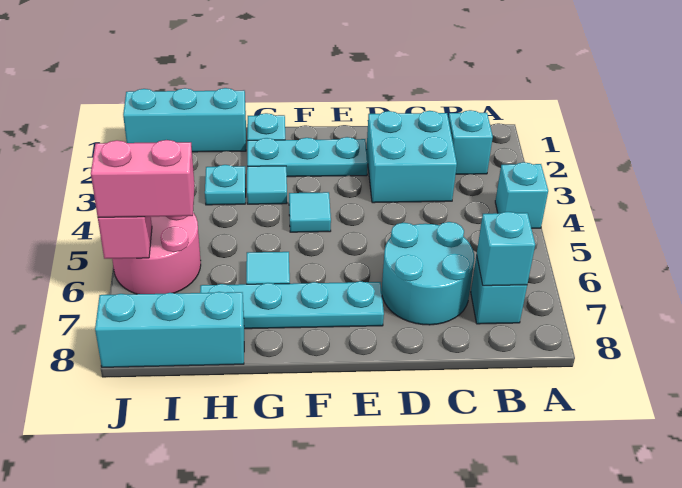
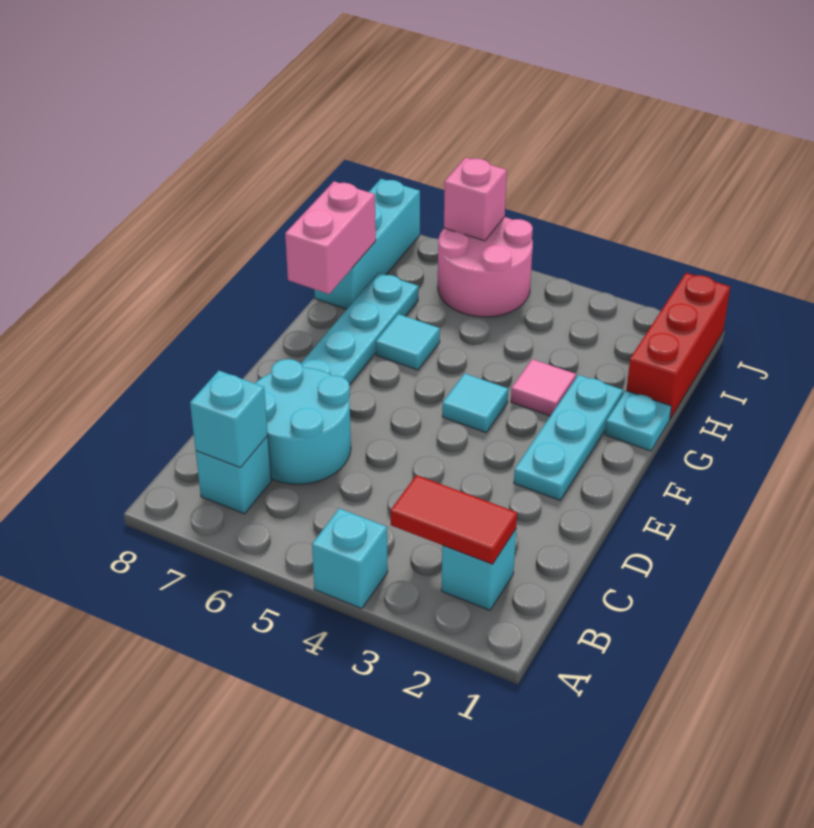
none -> red tile B2:B3 level 2
cyan brick C2:D3 level 1 -> none
cyan tile G3 level 1 -> pink tile G3 level 1
cyan brick H1:J1 level 1 -> red brick H1:J1 level 1
cyan plate H3 level 1 -> none
pink brick I6:J6 level 3 -> pink brick G8:H8 level 2

